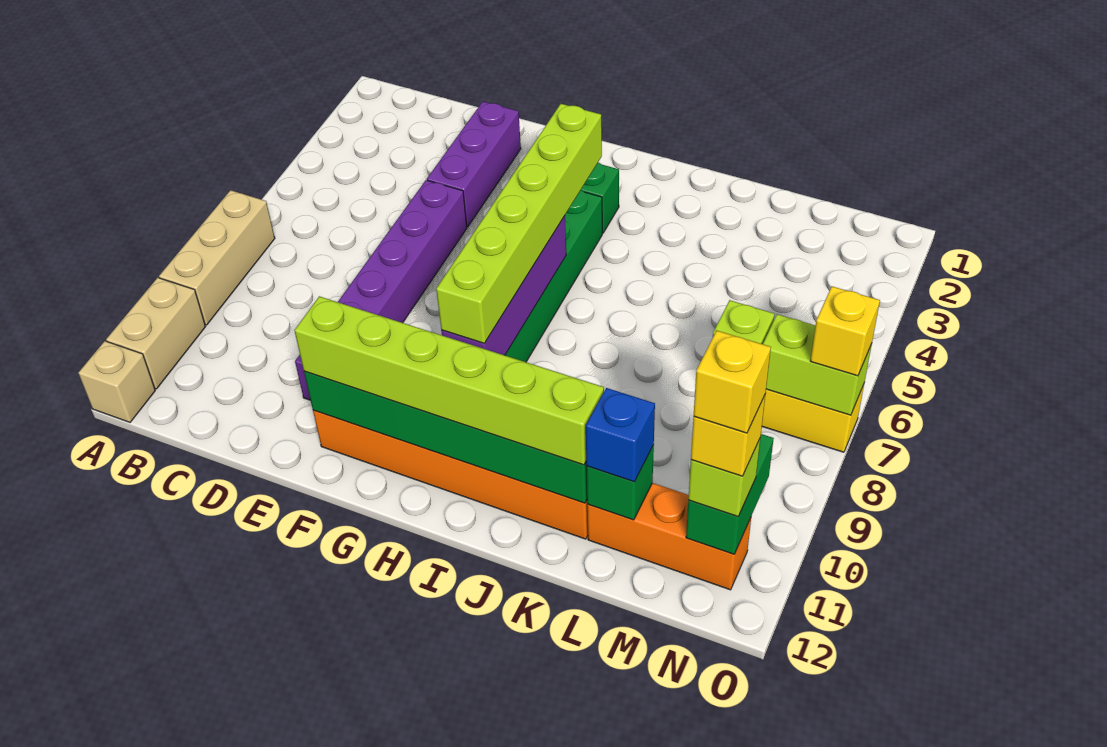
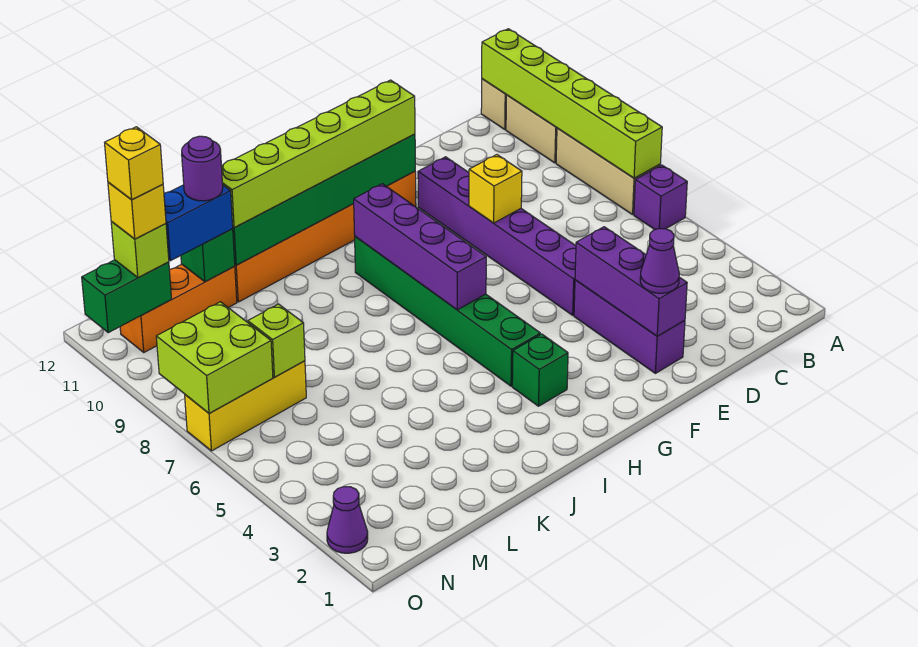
none -> purple brick A6 level 1
none -> purple brick E2:E4 level 2
none -> purple cone E2 level 3
lime brick H4:H9 level 3 -> lime brick A7:A12 level 2
blue brick L11 level 3 -> blue brick L11:M11 level 3
none -> purple round brick L11 level 4
lime brick N7:O7 level 2 -> lime brick N7:O8 level 2
green brick N10:N11 level 2 -> green brick N11:O11 level 2
none -> purple cone O2 level 1
yellow brick O7 level 3 -> yellow brick E8 level 2

